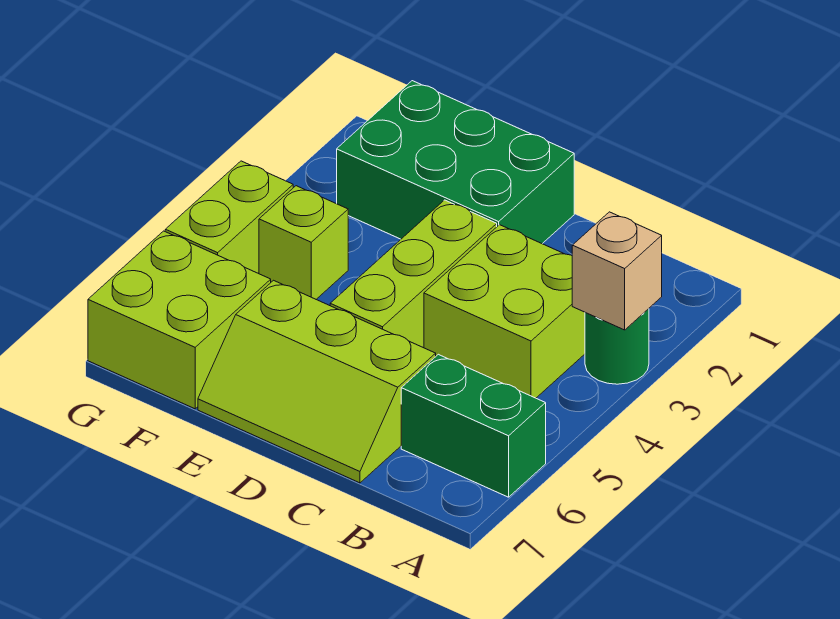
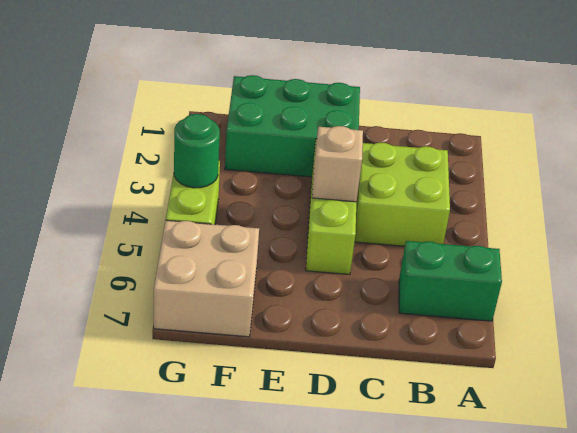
green round brick A3 level 1 -> green round brick G4 level 2
tan brick A3 level 2 -> tan brick D4 level 2
lime slope C6:E7 level 1 top 6 -> none
lime brick F4 level 1 -> none
lime brick F6:G7 level 1 -> tan brick F6:G7 level 1

